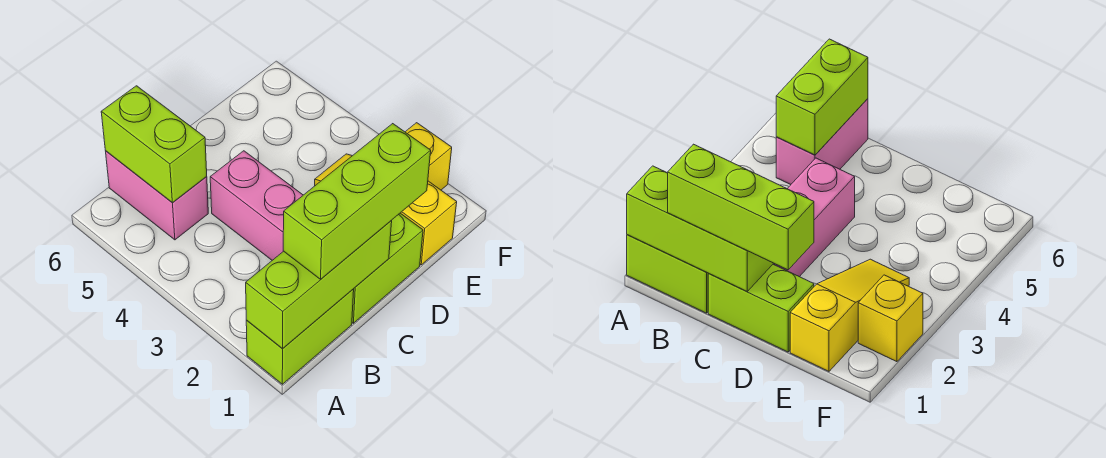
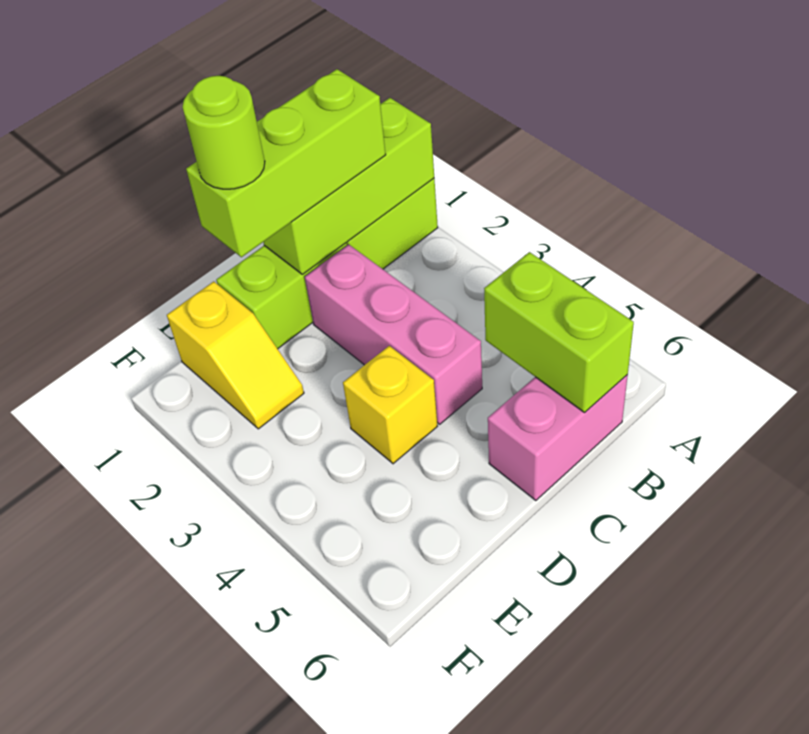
pink brick B5:B6 level 1 -> pink brick B6:C6 level 1
none -> lime round brick D1 level 4
yellow slope E1:E3 level 1 top 1 -> yellow slope E1:E2 level 1 top 1
yellow brick F2 level 1 -> yellow brick D4 level 1

